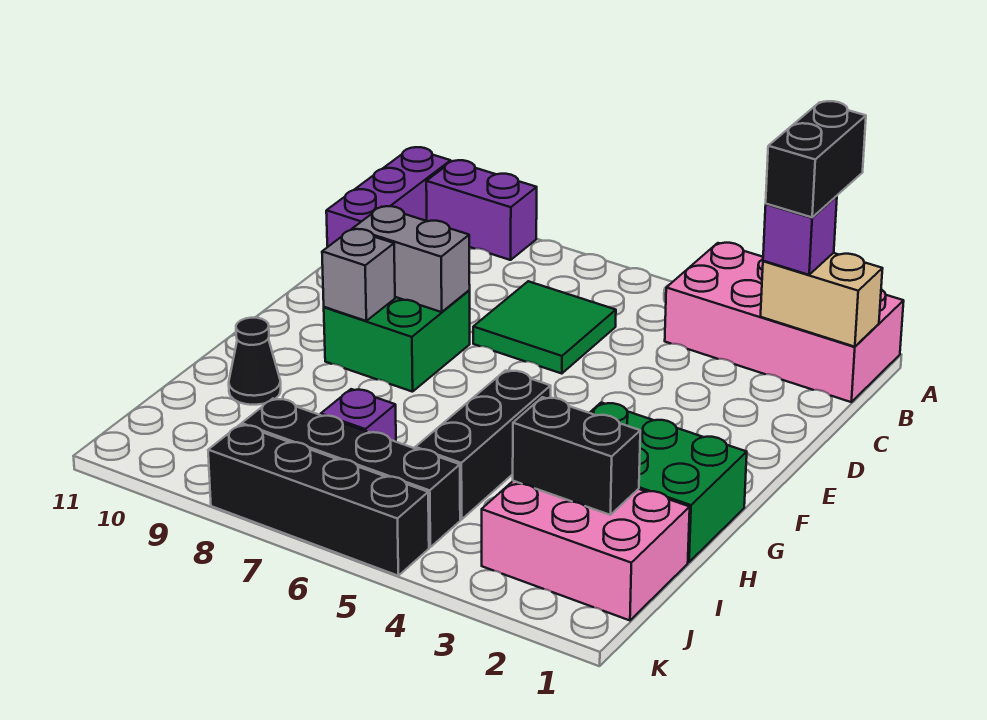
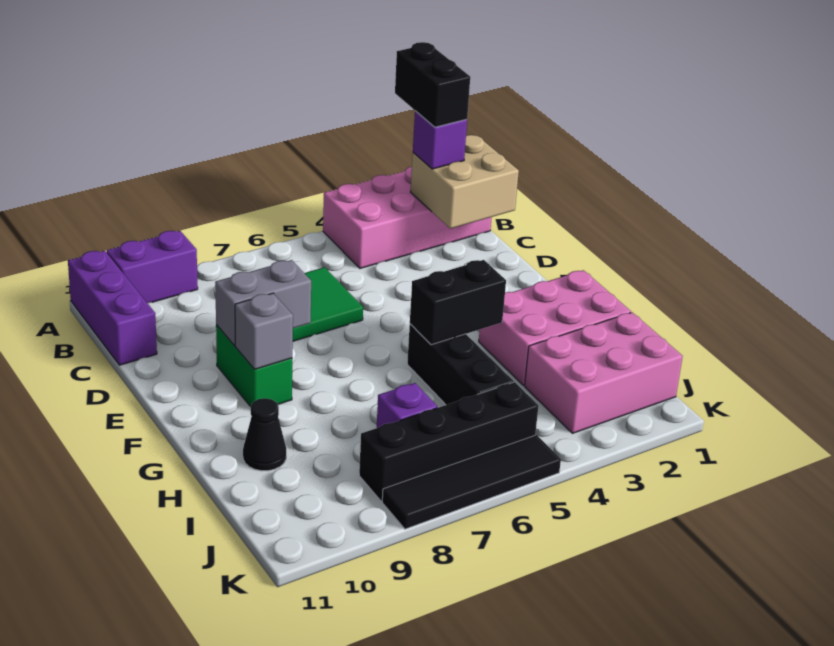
tan brick B1:B2 level 2 -> tan brick B1:C2 level 2
green brick E8:F9 level 1 -> green brick E9:F9 level 1
green brick G1:H3 level 1 -> pink brick G1:H3 level 1
black brick I2:I3 level 2 -> black brick G4:G5 level 2
black brick K5:K8 level 1 -> black tile K5:K8 level 1

